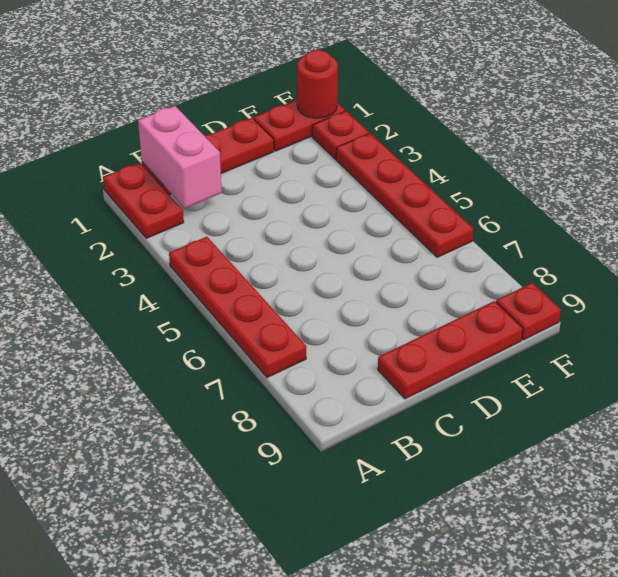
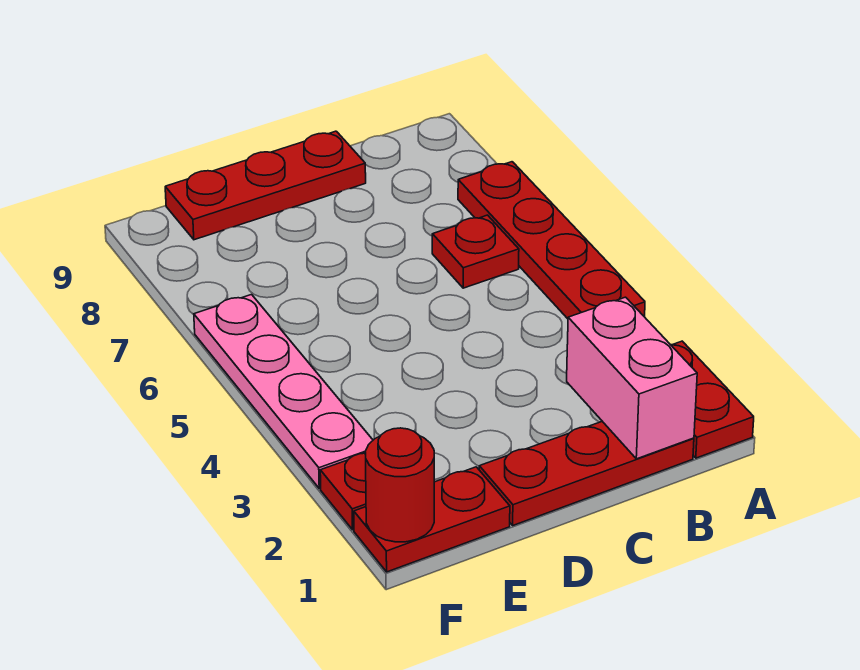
red plate F3:F6 level 1 -> pink plate F3:F6 level 1
red plate F9 level 1 -> red plate B6 level 1

